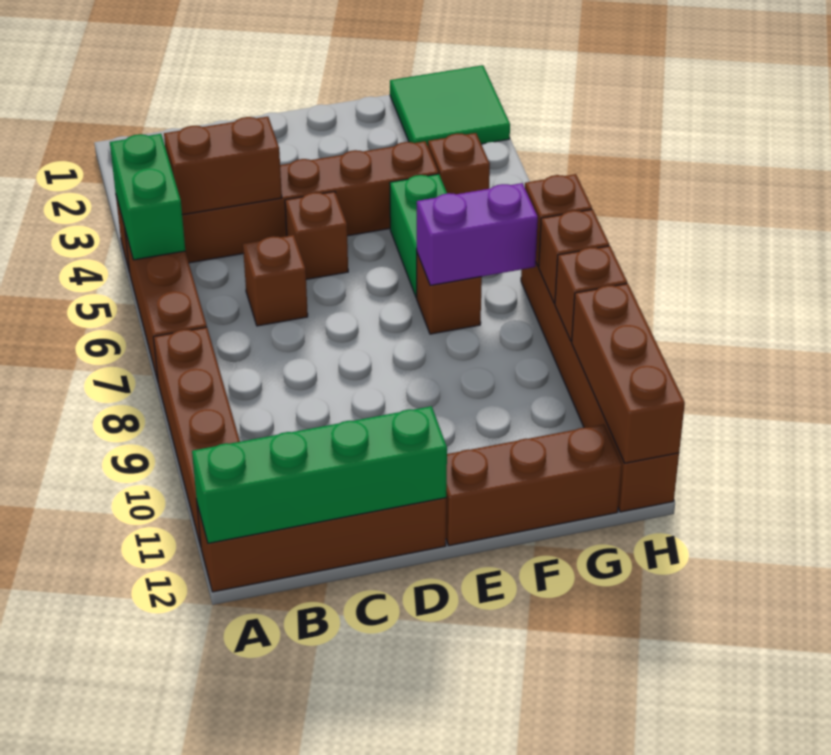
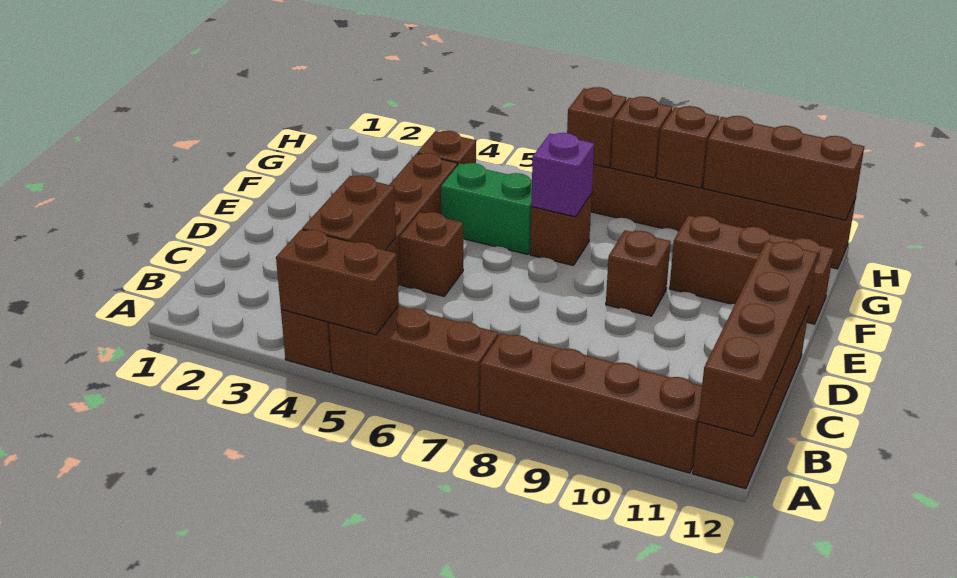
green brick A4:A5 level 2 -> brown brick A4:A5 level 2
green brick A12:D12 level 2 -> brown brick A12:D12 level 2
brown brick C6 level 1 -> brown brick E9 level 1
brown brick E12:G12 level 1 -> brown brick F10:F12 level 1
purple brick F7:G7 level 2 -> purple brick F7 level 2
green tile G1:H2 level 1 -> none

